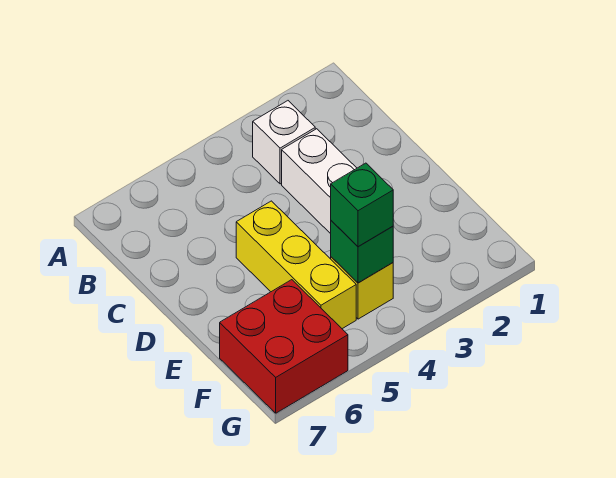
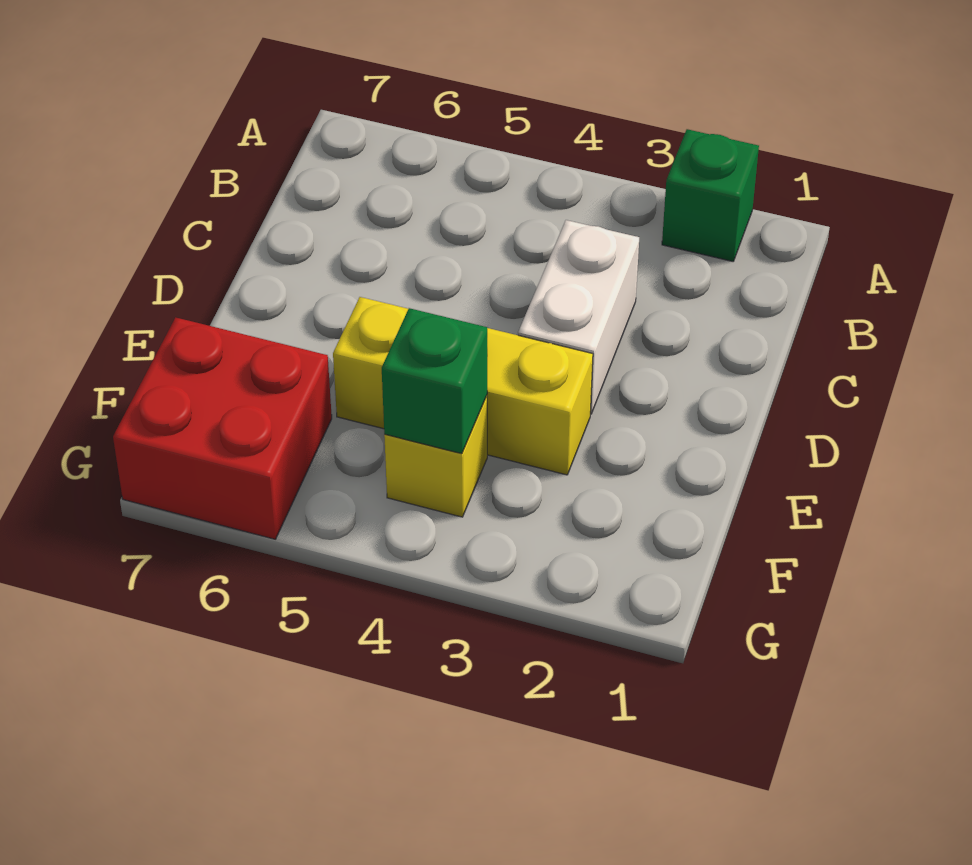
white brick B3 level 1 -> none
yellow brick D5:F5 level 1 -> yellow brick E3:E5 level 1
green brick F4 level 3 -> green brick A2 level 1

